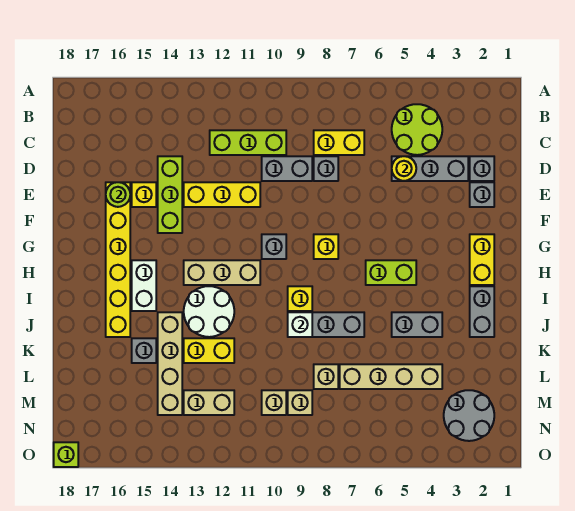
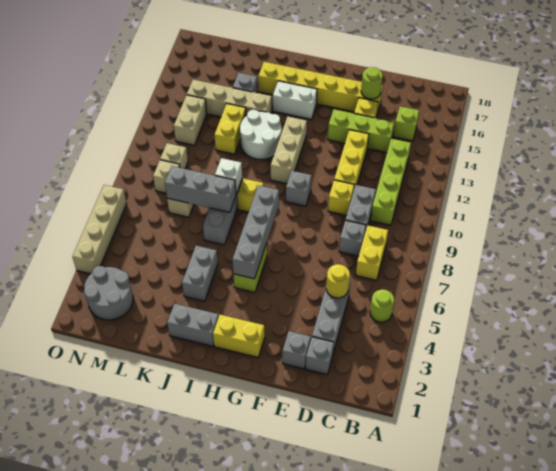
lime round brick B4:C5 level 1 -> lime round brick B5 level 1
lime brick C10:C12 level 1 -> lime brick C10:C13 level 1
yellow brick G8 level 1 -> yellow brick E10 level 1
none -> grey brick H5:H8 level 2
none -> grey brick J8:L8 level 2
tan brick L4:L7 level 1 -> tan brick O4:O7 level 1
lime brick O18 level 1 -> lime brick C15 level 1

